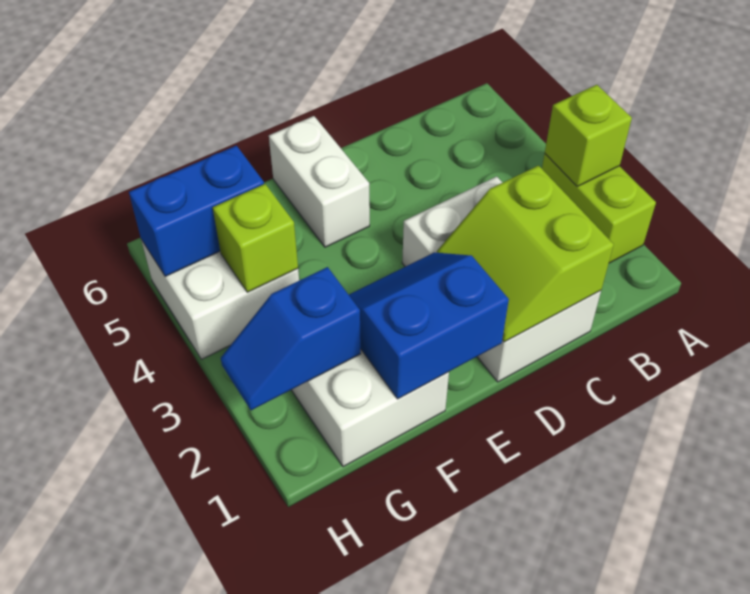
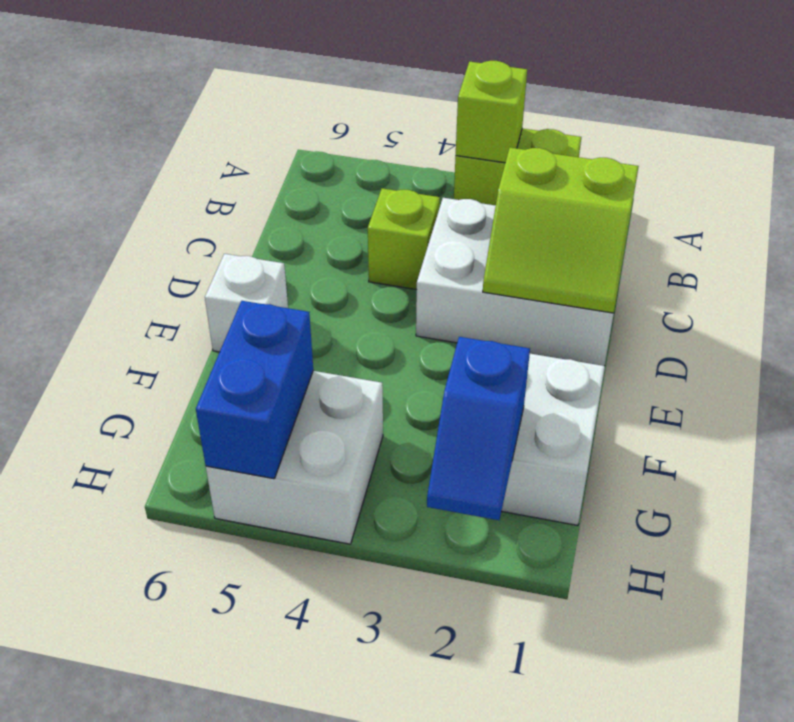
blue slope E1:F2 level 2 top 1 -> none
white brick E5:E6 level 1 -> white brick E6 level 1
lime brick G4 level 2 -> lime brick C4 level 1

